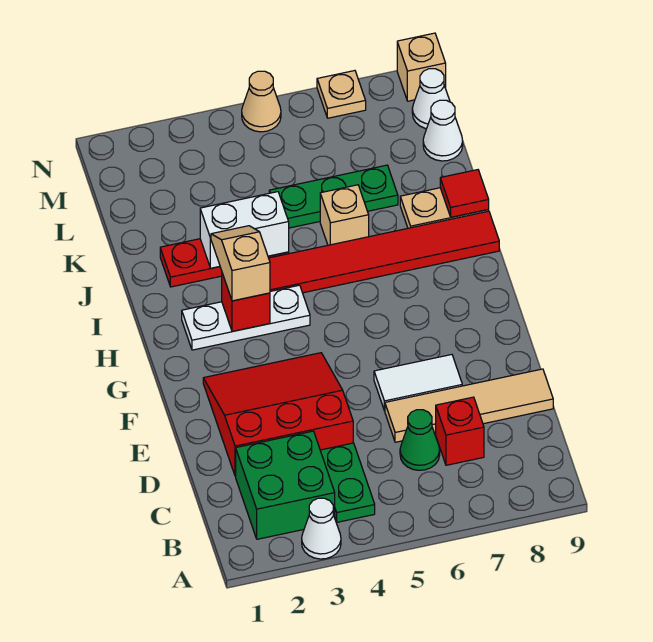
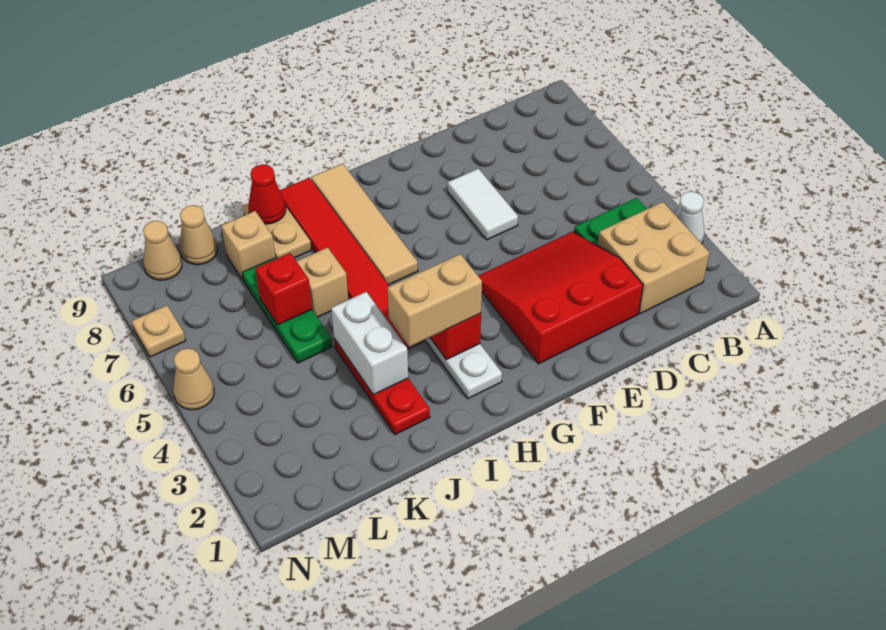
green brick B2:C3 level 1 -> tan brick B2:C3 level 1
green cone C6 level 1 -> none
red brick C7 level 1 -> red brick K6 level 2
red slope D2:F4 level 1 top D -> red slope D2:F4 level 1 top 2
tan tile D6:D9 level 1 -> tan tile H6:H9 level 1
tan slope H3:I3 level 3 top H -> tan brick H3:I3 level 3
red tile J9 level 2 -> red cone J9 level 2
white cone L9 level 1 -> tan cone L9 level 1
white cone M9 level 1 -> tan cone M9 level 1
tan brick N9 level 1 -> tan brick K8 level 1

